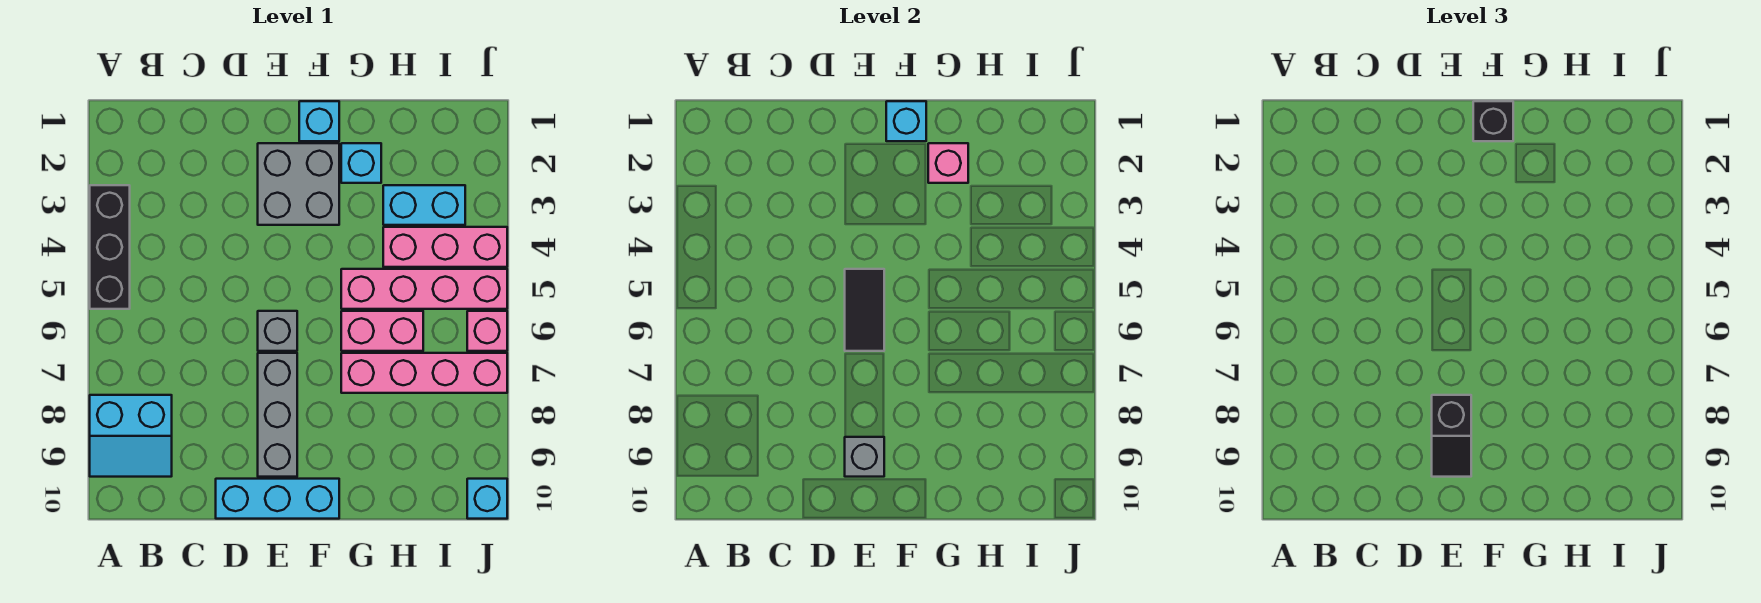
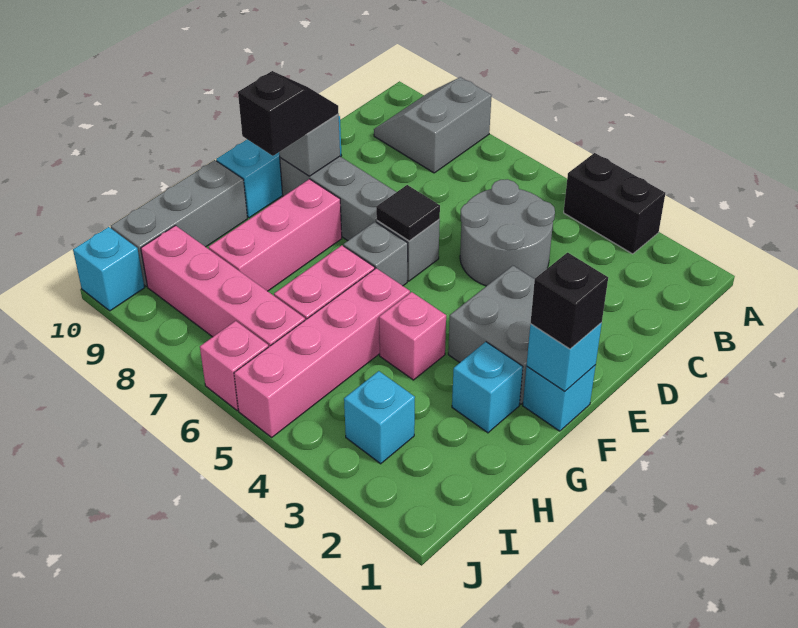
black brick A3:A5 level 1 -> black brick A3:A4 level 1
cyan slope A8:B9 level 1 top 8 -> grey slope A8:B9 level 1 top 8
none -> grey round brick C4:D5 level 1
black tile E5:E6 level 2 -> black tile E6 level 2
black slope E8:E9 level 3 top 8 -> black slope E9:F9 level 3 top F
none -> grey brick F6 level 1
pink brick G2 level 2 -> pink brick G4 level 1
pink brick G7:J7 level 1 -> pink brick I6:I9 level 1
none -> grey brick G10:I10 level 1
cyan brick H3:I3 level 1 -> cyan brick I3 level 1
pink brick H4:J4 level 1 -> pink brick F8:H8 level 1

